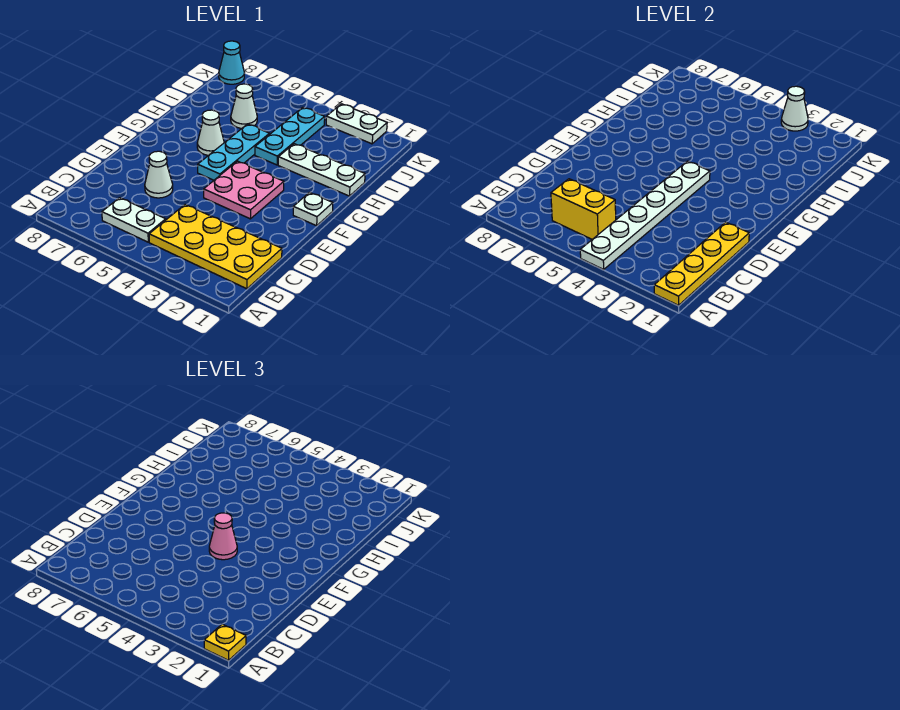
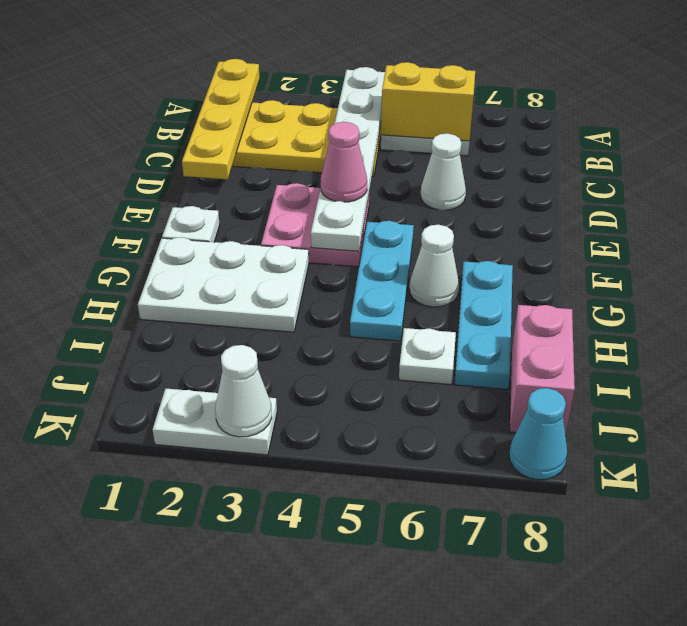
yellow plate A1 level 3 -> none
white plate H1:H3 level 1 -> white plate G1:H3 level 1
cyan plate H4:J4 level 1 -> cyan plate G7:I7 level 1
white cone I6 level 1 -> white plate I6 level 1
none -> pink brick I8:J8 level 1

